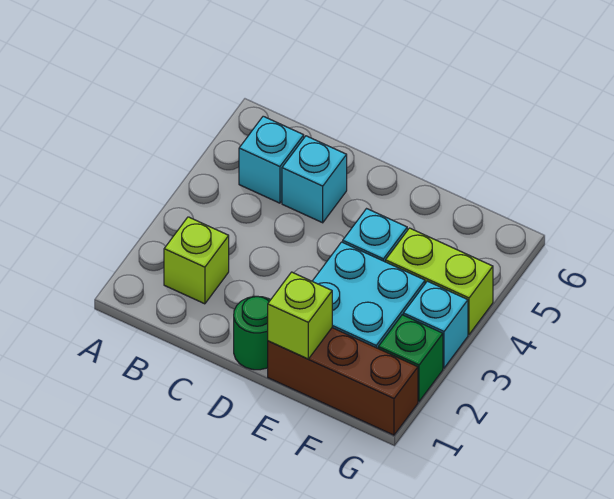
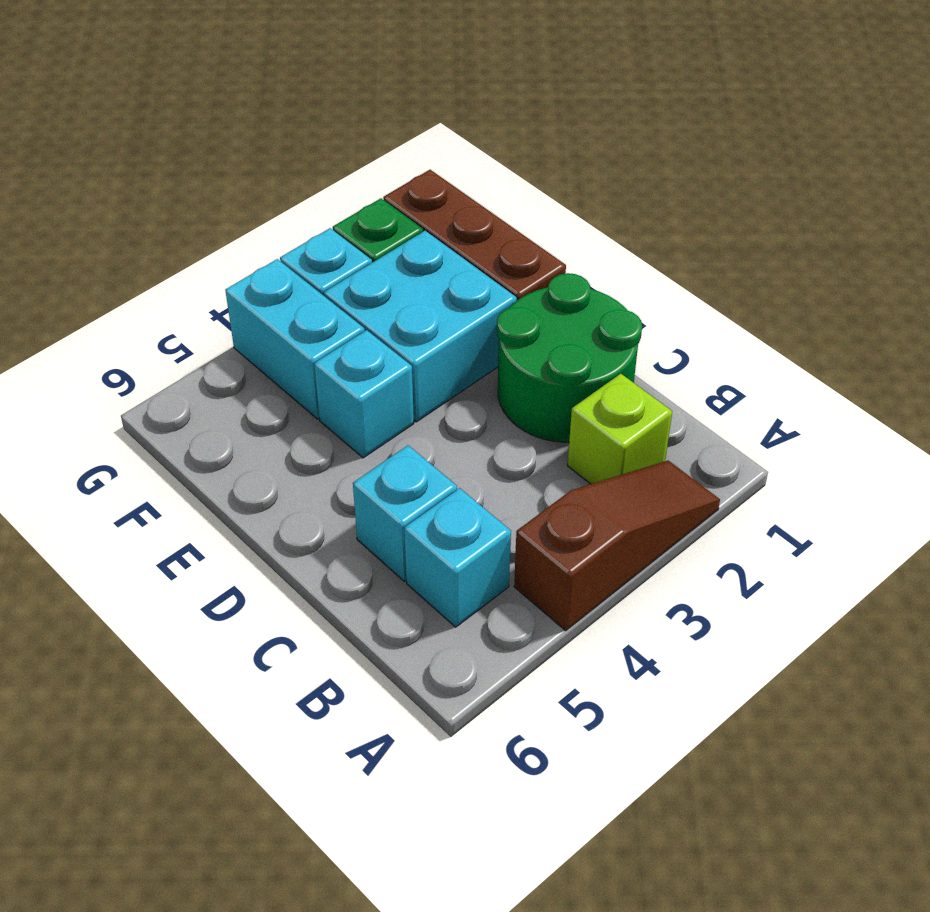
none -> brown slope A2:A4 level 1 top 4
green round brick D1 level 1 -> green round brick C1:D2 level 1
lime brick E1 level 2 -> none
lime brick F4:G4 level 1 -> cyan brick F4:G4 level 1

